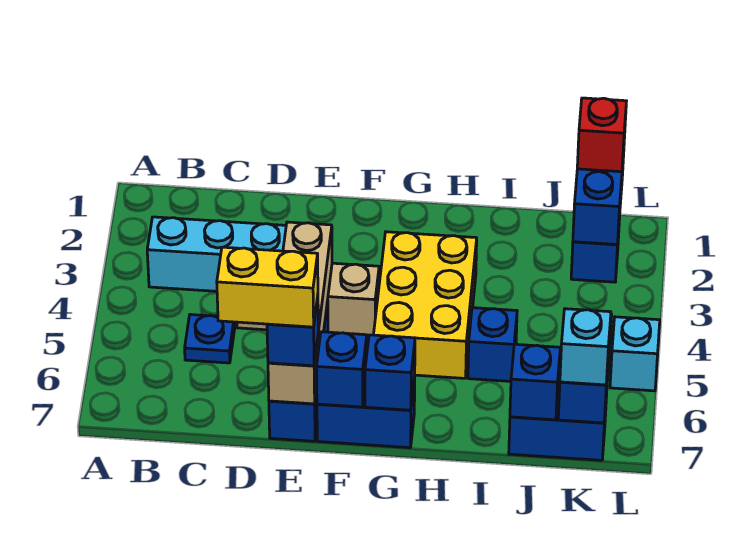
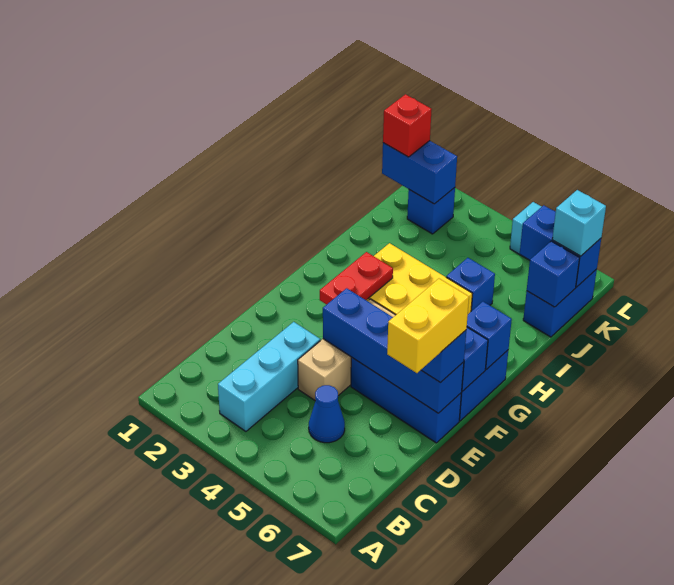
blue plate C5 level 1 -> blue cone C5 level 1
tan brick E4:E7 level 2 -> blue brick E4:E7 level 2
none -> red plate F3:G3 level 2

